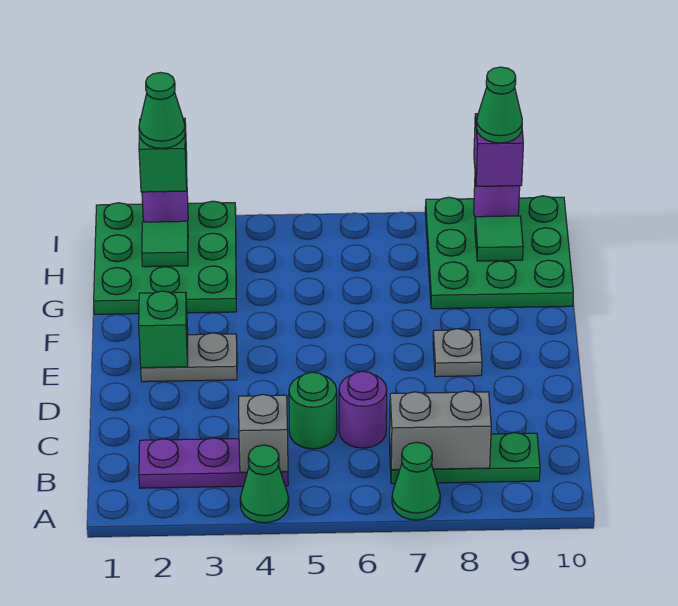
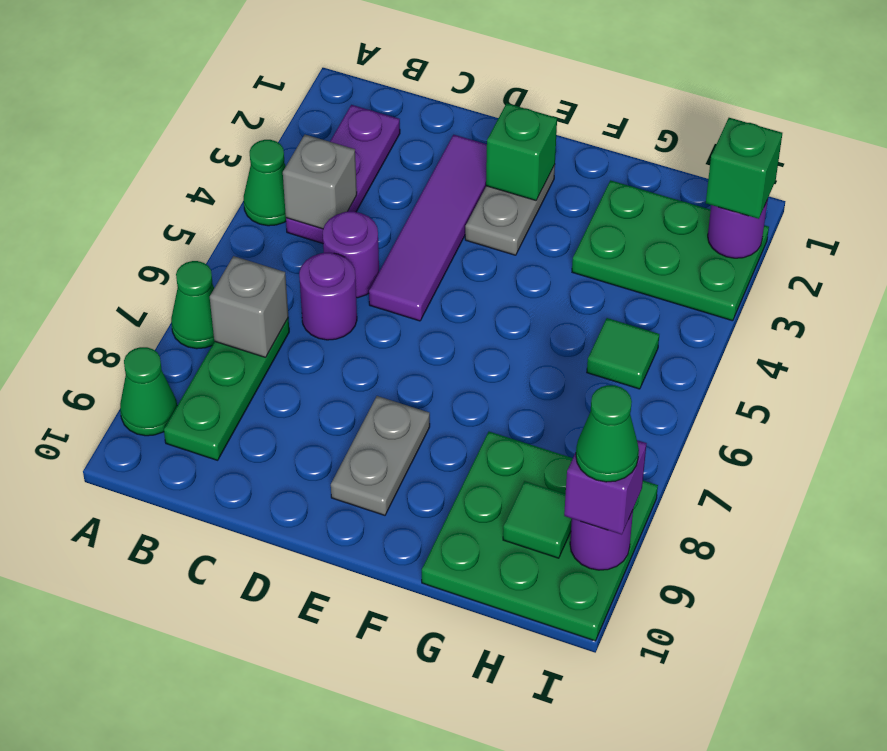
grey brick B7:B8 level 2 -> grey brick B7 level 2
green round brick C5 level 1 -> purple round brick C5 level 1
none -> purple tile D2:D5 level 1
grey plate E8 level 1 -> grey plate E8:E9 level 1
green plate G1:I3 level 1 -> green plate G2:I3 level 1
green tile H2 level 2 -> green tile H5 level 1
green cone I2 level 4 -> green cone A9 level 1

